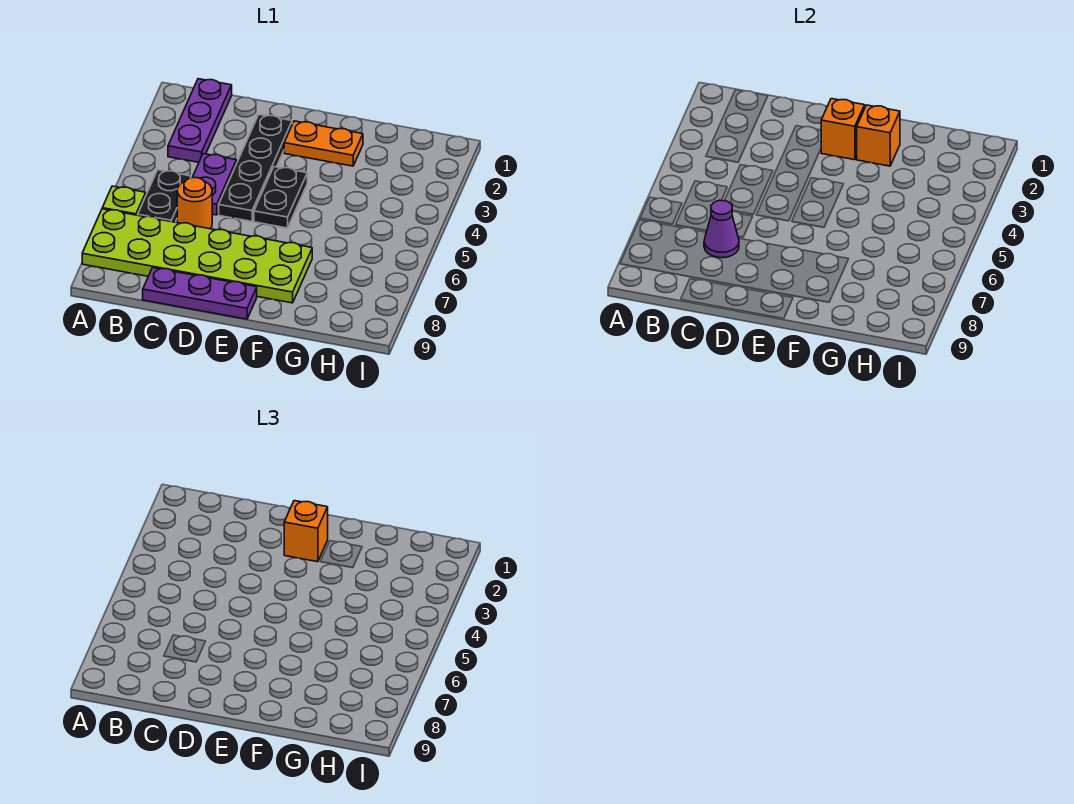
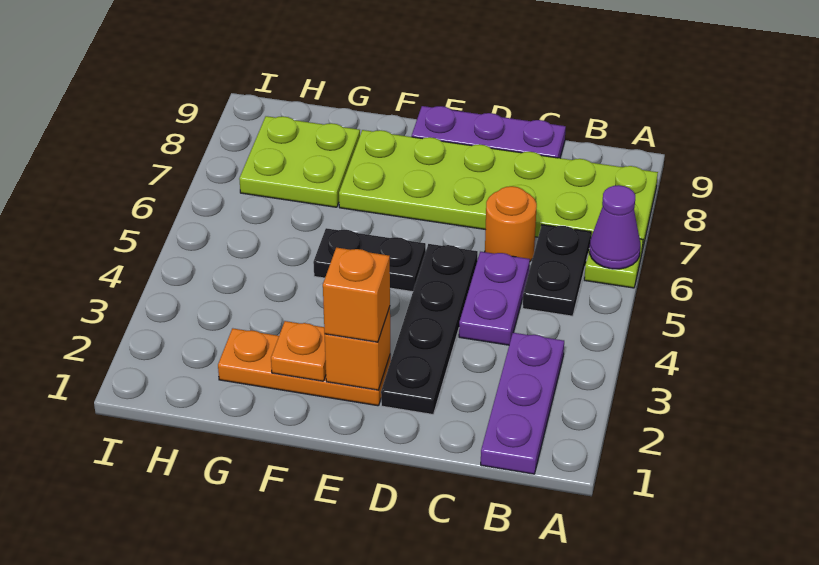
purple cone C7 level 2 -> purple cone A6 level 2
orange plate E2:F2 level 1 -> orange plate E2:G2 level 1
black plate E4:E5 level 1 -> black plate E5:F5 level 1
orange brick F2 level 2 -> orange plate F2 level 2
none -> lime plate G7:H8 level 1

